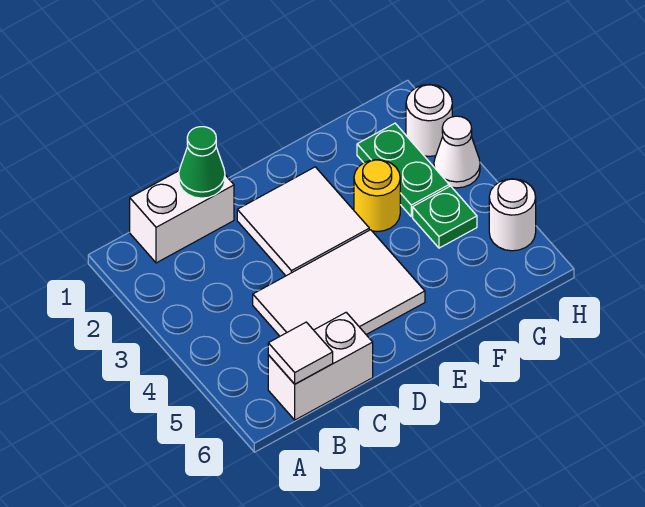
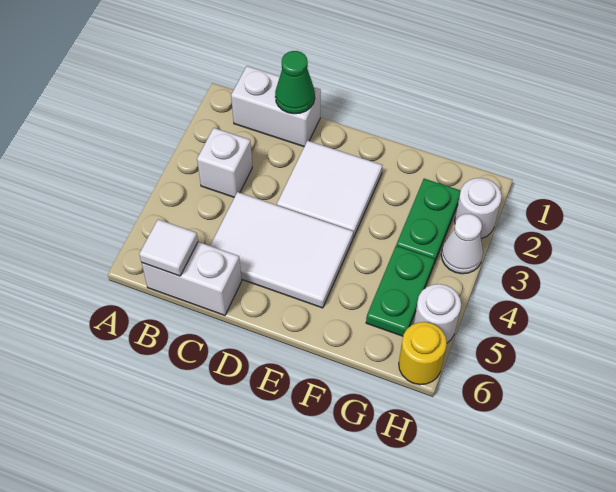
none -> white brick B3 level 1
yellow round brick F3 level 1 -> yellow round brick H6 level 1
green plate G4 level 1 -> green plate G4:G5 level 1

